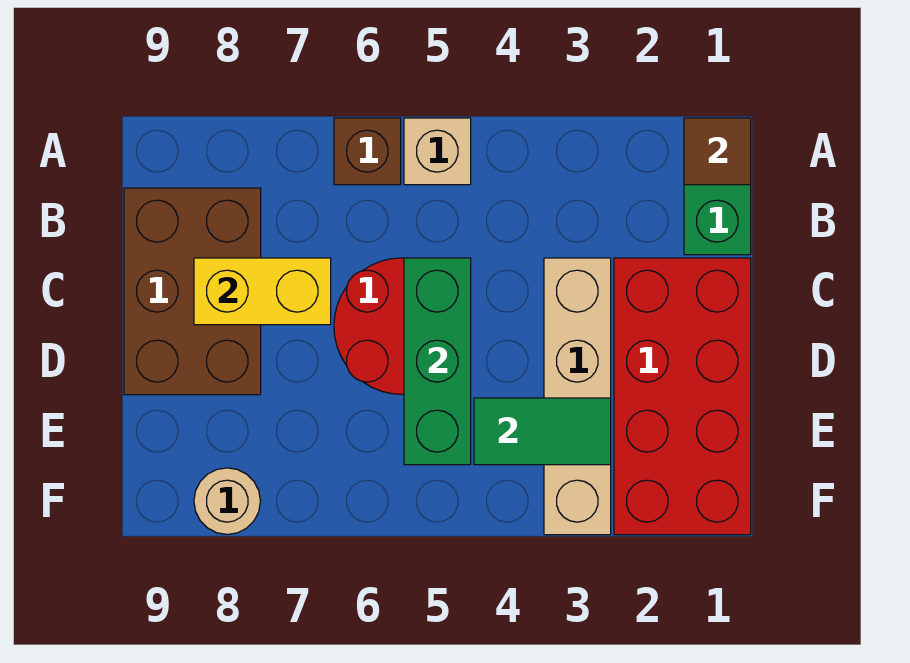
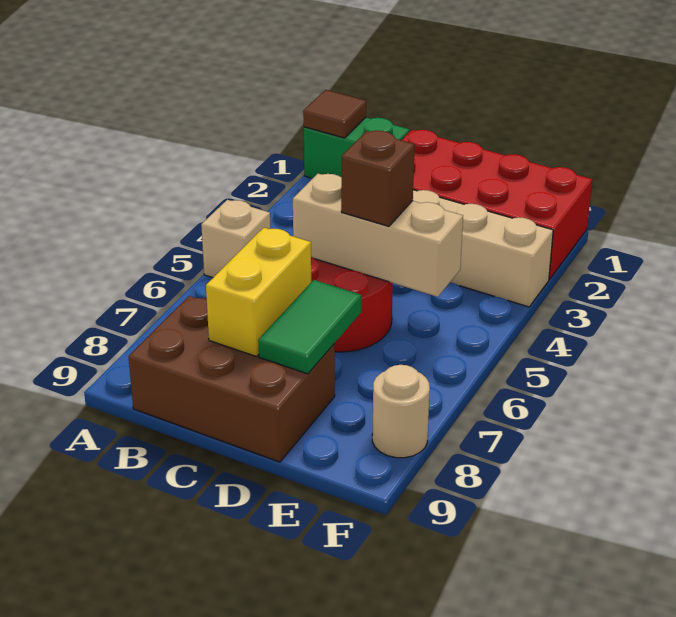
brown brick A6 level 1 -> brown brick D5 level 3
green brick C5:E5 level 2 -> tan brick C5:E5 level 2
green tile E3:E4 level 2 -> green tile D7:D8 level 2

